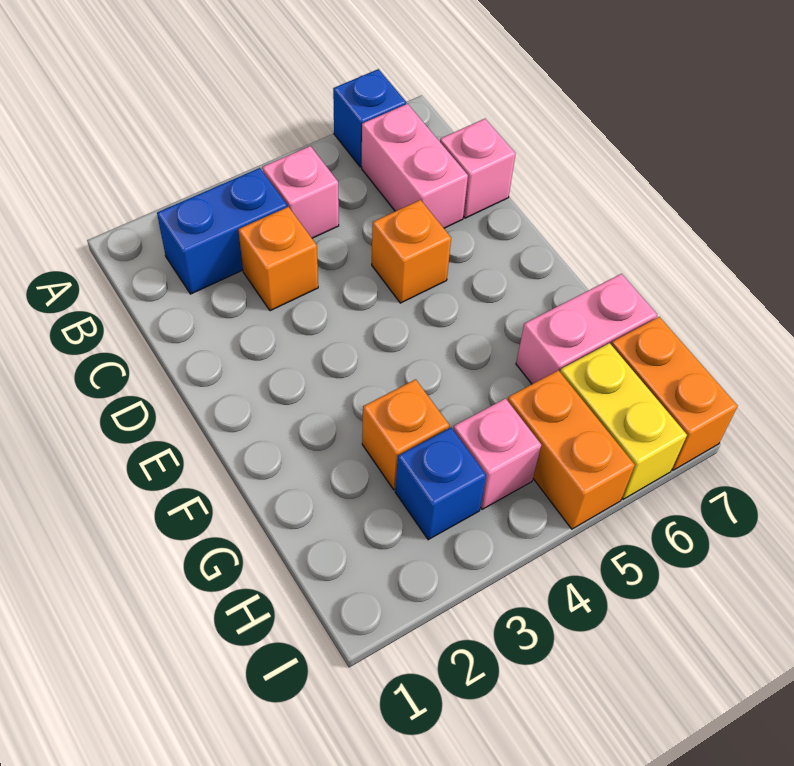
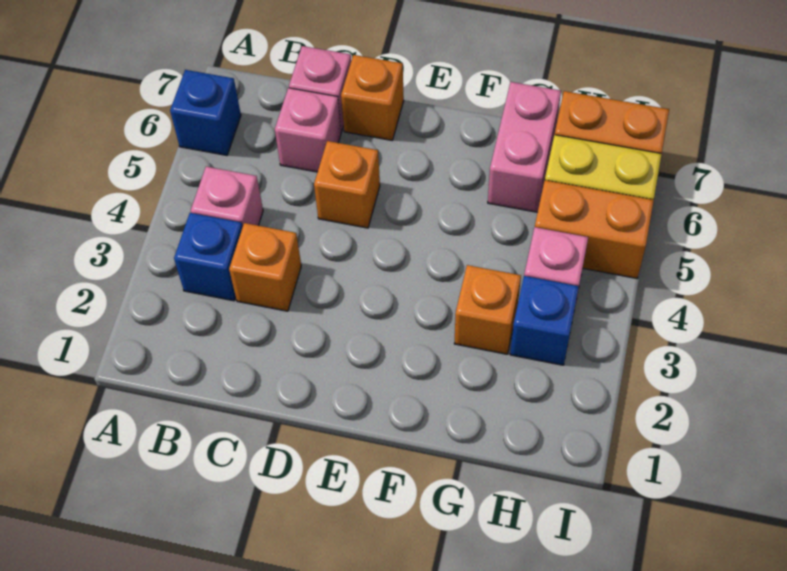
blue brick B2:B3 level 1 -> blue brick B3 level 1
pink brick B6:C6 level 1 -> pink brick C6 level 1
none -> orange brick D7 level 1

